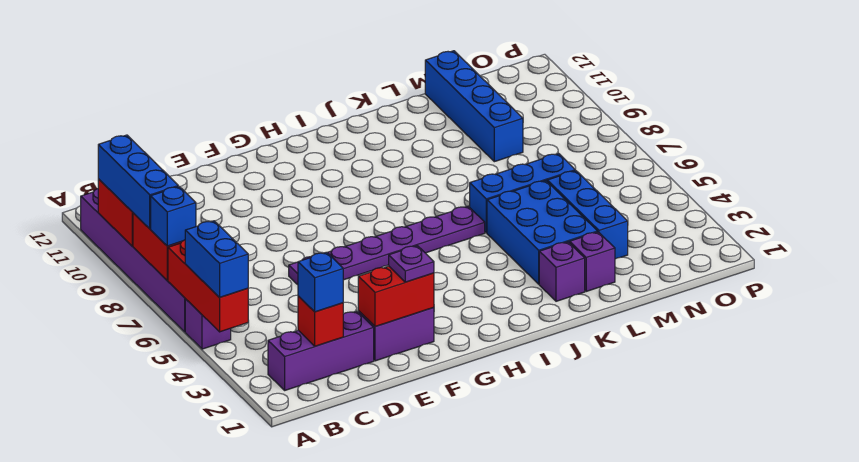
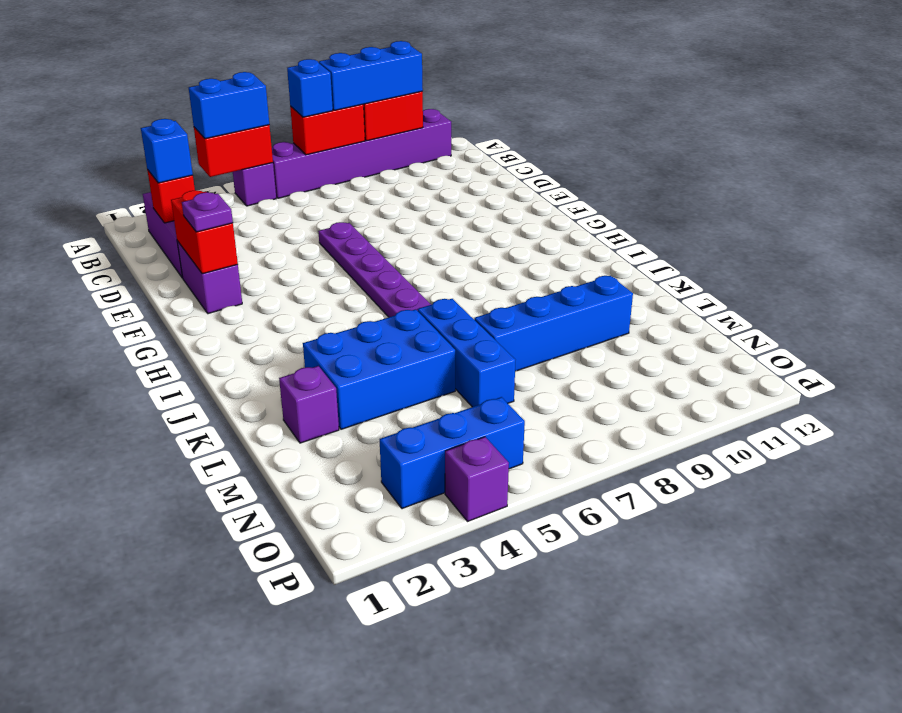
red brick A4:A6 level 2 -> red brick A4:A5 level 2
purple brick K2 level 1 -> purple brick P4 level 1
blue brick M3:M5 level 1 -> blue brick O3:O5 level 1
blue brick M9:M12 level 1 -> blue brick L7:L10 level 1

